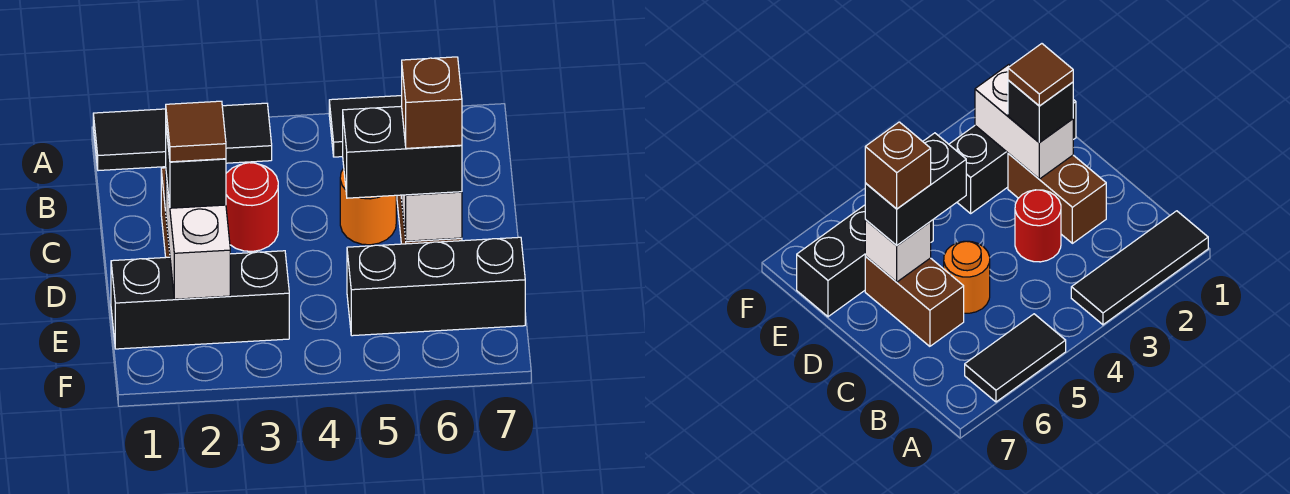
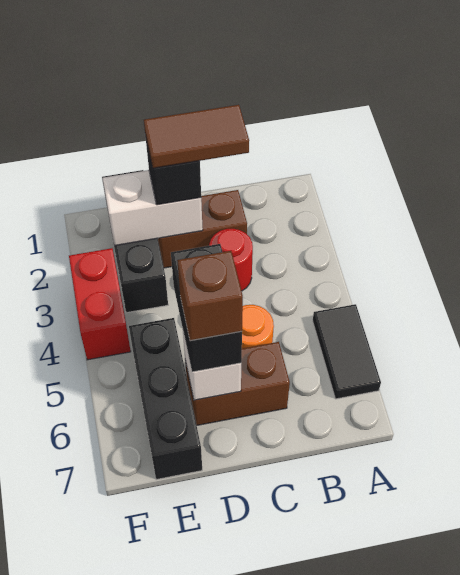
black tile A1:A3 level 1 -> none
brown tile D2 level 4 -> brown tile C2:D2 level 4
none -> red brick F3:F4 level 1

